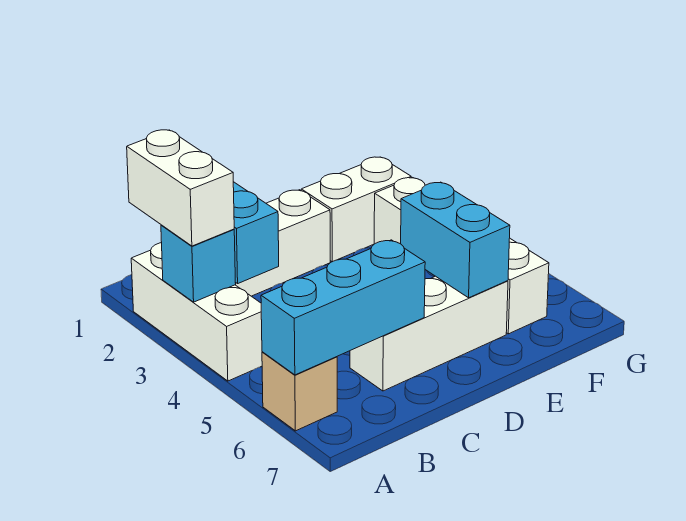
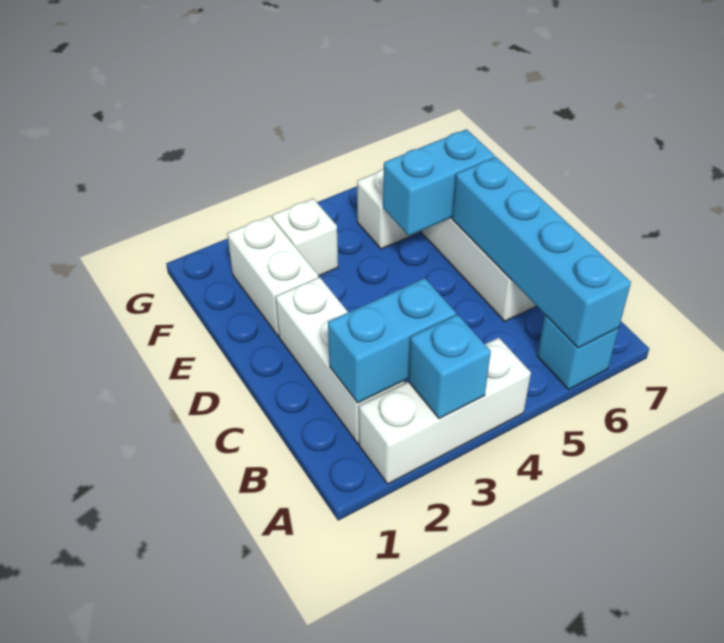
white brick A2:A3 level 3 -> none
tan brick A6 level 1 -> cyan brick A6 level 1
cyan brick A6:C6 level 2 -> cyan brick A6:D6 level 2

